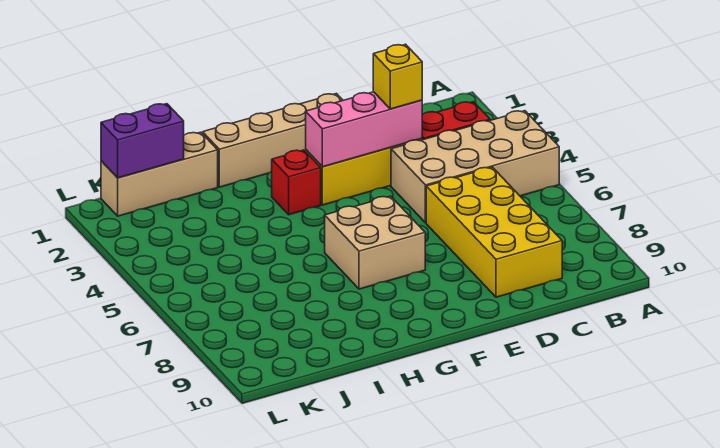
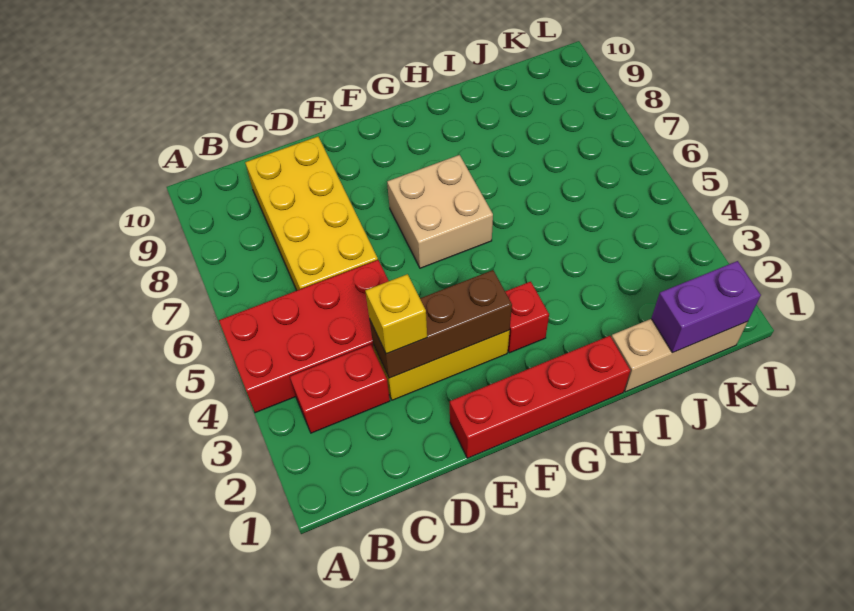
tan brick A4:D5 level 1 -> red brick A4:D5 level 1
pink brick D3:F3 level 2 -> brown brick D3:F3 level 2
tan brick E1:H1 level 1 -> red brick E1:H1 level 1

